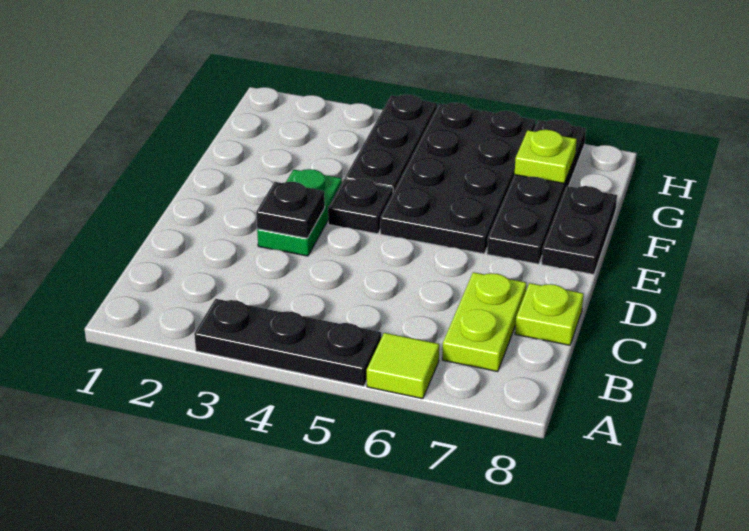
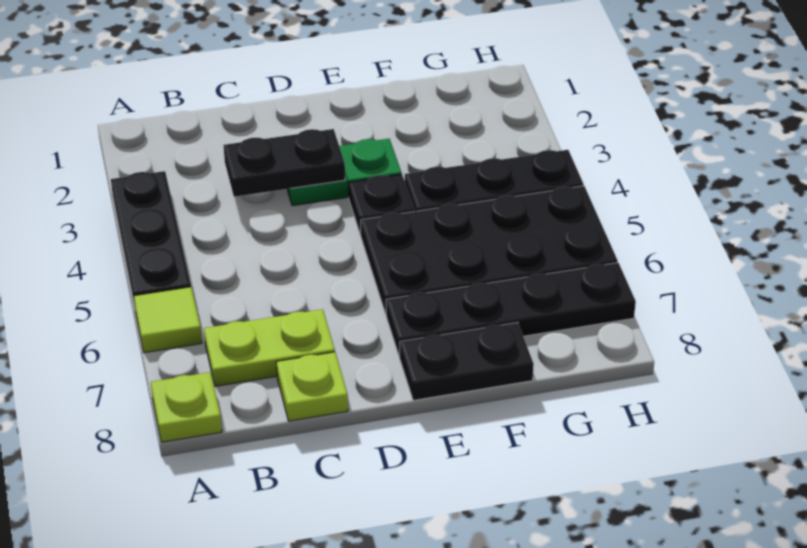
black plate D3 level 2 -> black plate C3:D3 level 2
lime plate G7 level 2 -> lime plate A8 level 1

